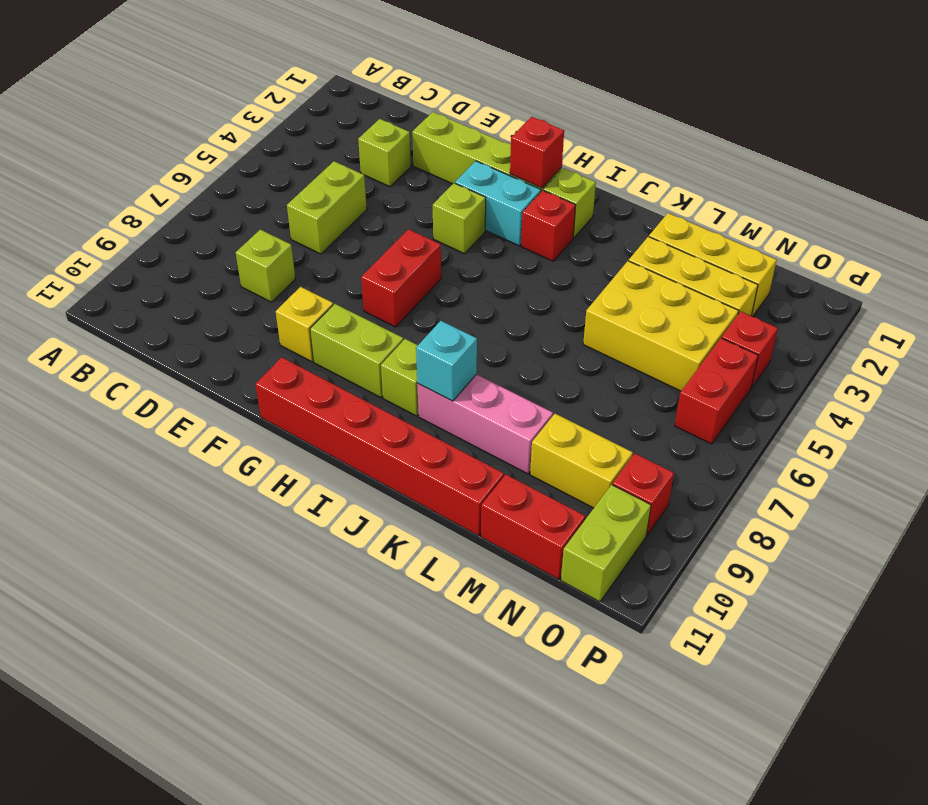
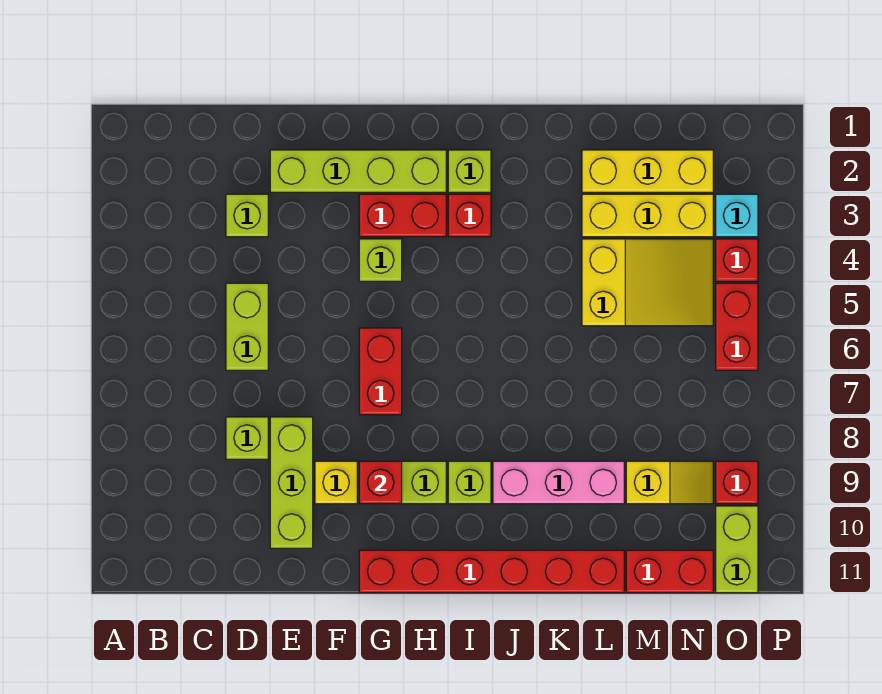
none -> lime brick E8:E10 level 1
cyan brick G3:H3 level 1 -> red brick G3:H3 level 1
red brick H2 level 2 -> red brick G9 level 2
cyan brick J9 level 2 -> cyan brick O3 level 1
yellow brick L4:N5 level 1 -> yellow slope L4:N5 level 1 top L
yellow brick M9:N9 level 1 -> yellow slope M9:N9 level 1 top M

